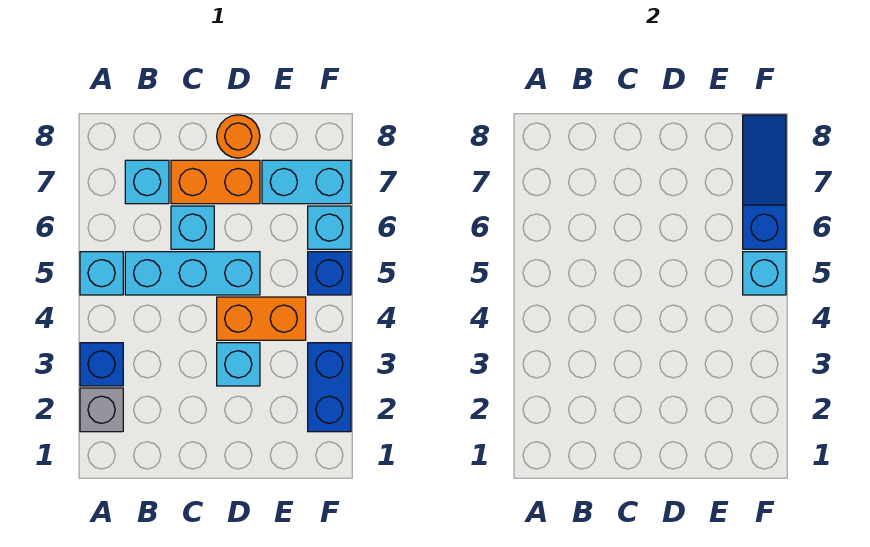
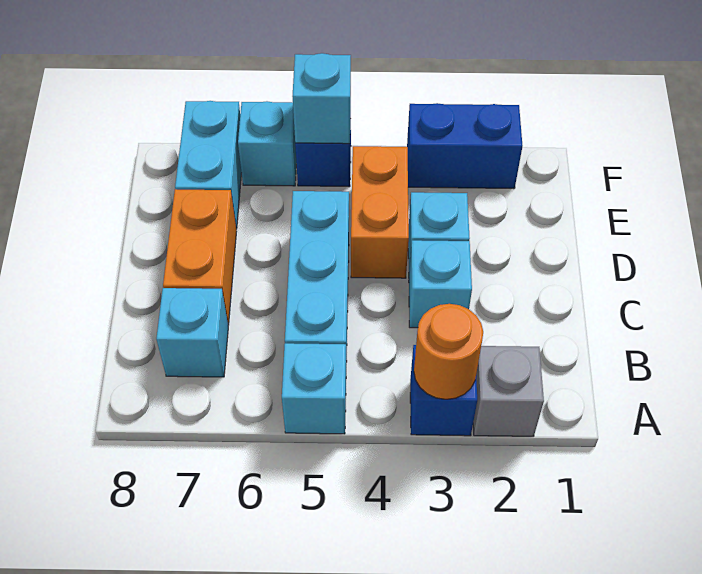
cyan brick C6 level 1 -> cyan brick C3 level 1
orange round brick D8 level 1 -> orange round brick A3 level 2
blue slope F6:F8 level 2 top 6 -> none

